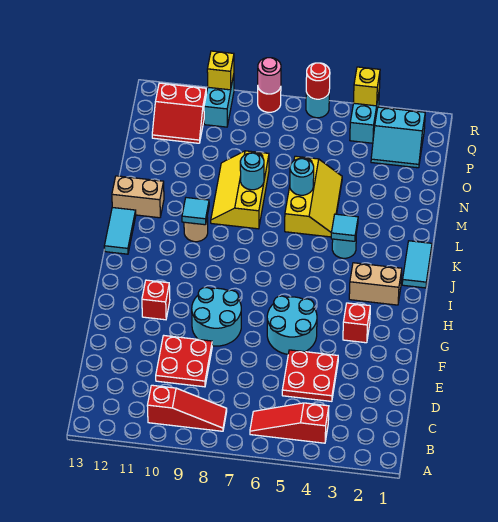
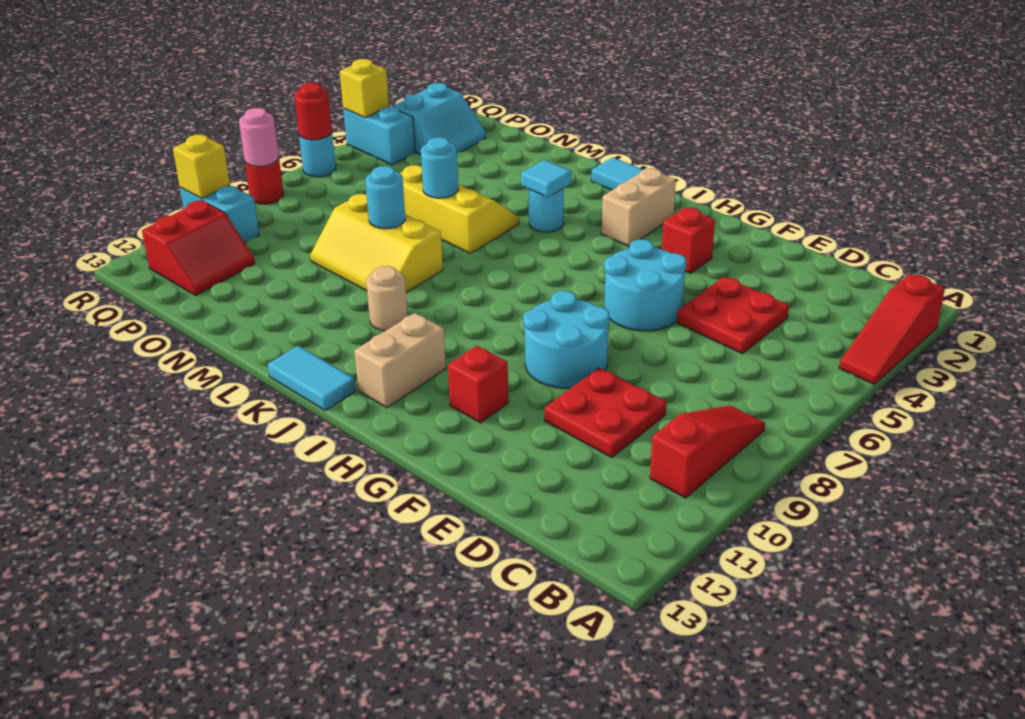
red slope B4:B6 level 1 top 4 -> red slope A2:A4 level 1 top 2
cyan tile K10 level 2 -> none
tan brick L12:L13 level 1 -> tan brick I11:I12 level 1

